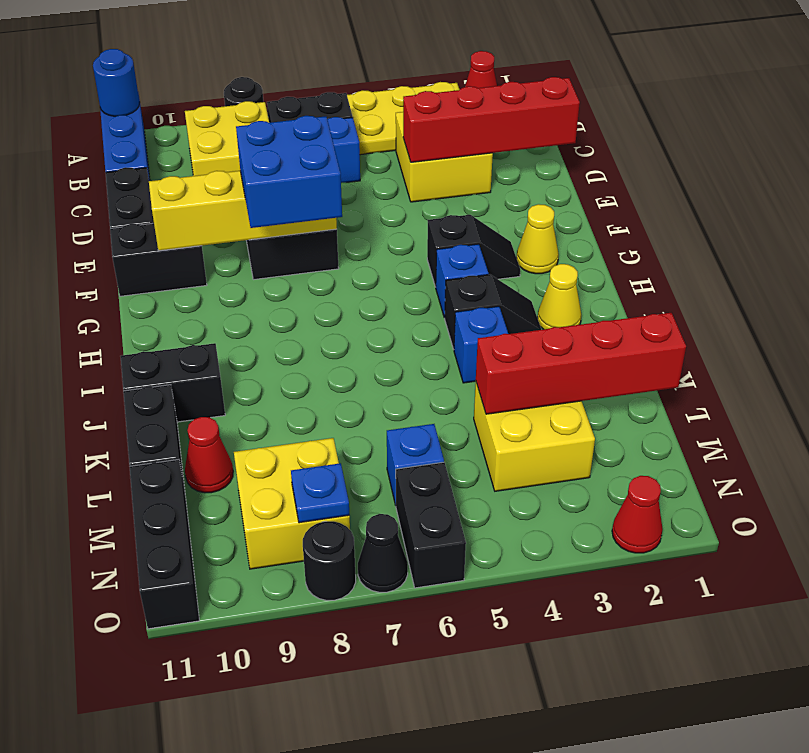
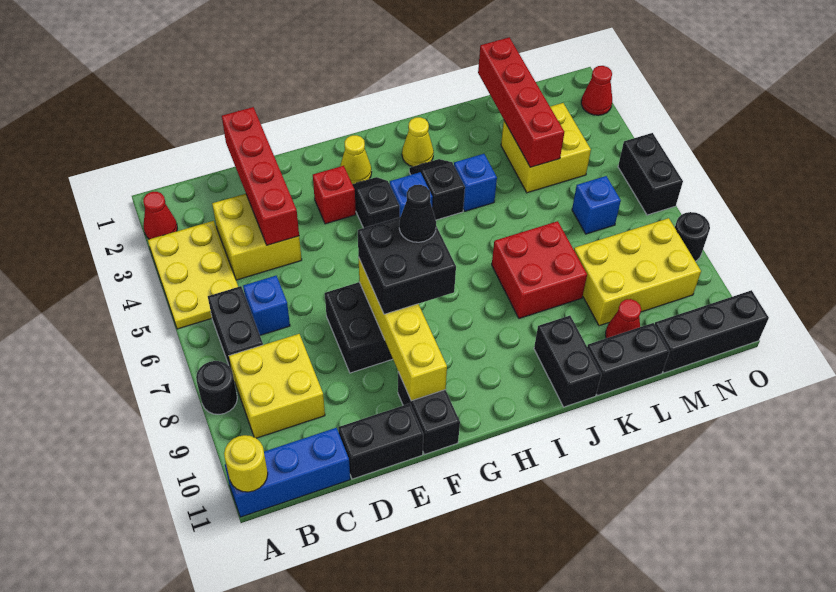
blue round brick A11 level 2 -> yellow round brick A11 level 2
none -> red brick F3 level 1
blue brick F7:G8 level 3 -> black brick F7:G8 level 3
none -> red brick J7:K8 level 1
yellow brick M8:N9 level 1 -> yellow brick L8:N9 level 1
black brick N6:O6 level 1 -> black brick O5:O6 level 1
blue plate N8 level 2 -> none
black cone O7 level 1 -> black cone G7 level 4

